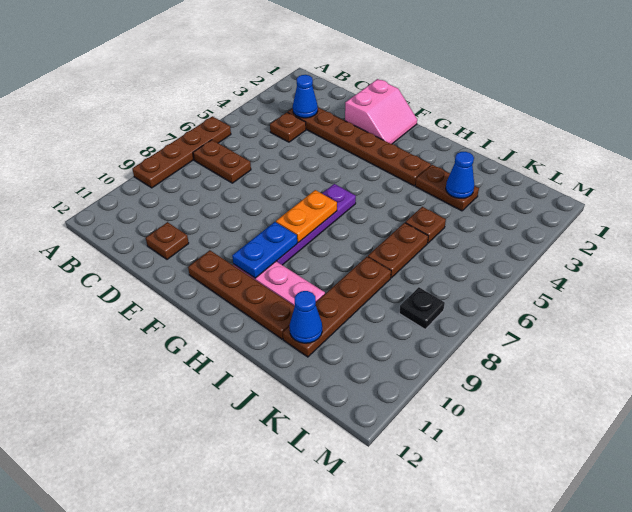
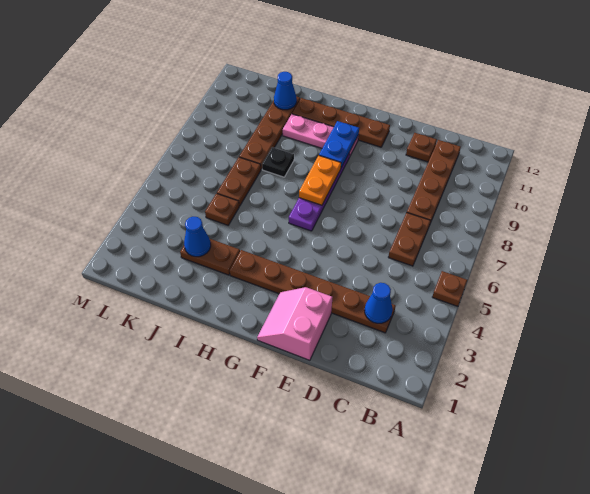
brown plate A6:A9 level 1 -> brown plate C8:C11 level 1
brown plate B7:C7 level 1 -> brown plate C6:C7 level 1
brown plate C4 level 1 -> brown plate A5 level 1
black plate L8 level 1 -> black plate I8 level 1

